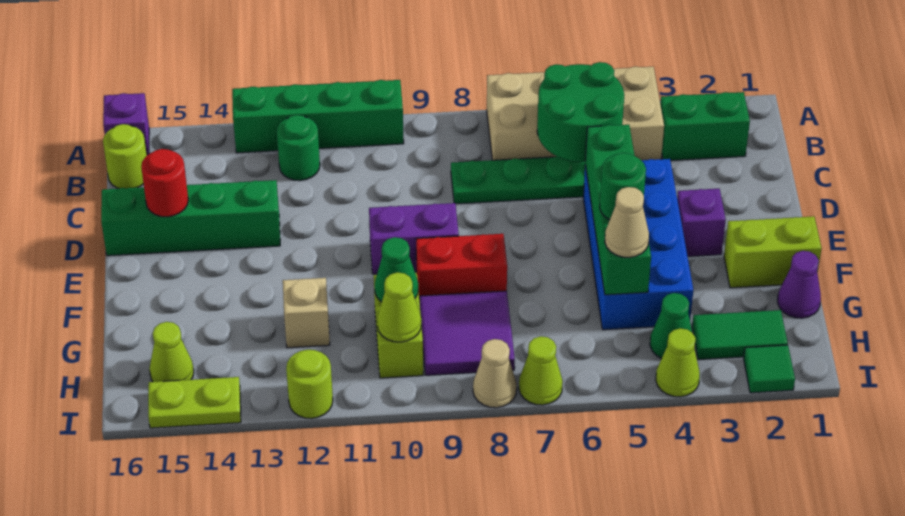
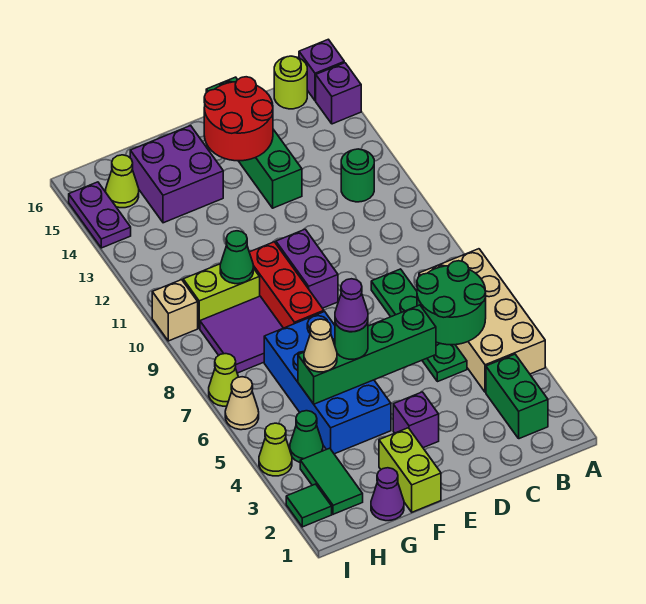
green brick A10:A13 level 1 -> none
none -> purple brick A15 level 1
blue brick D4:G5 level 1 -> blue brick F4:G7 level 1
red round brick D15 level 2 -> red round brick D14:E15 level 2
none -> purple cone F5 level 4
red brick F8:F9 level 1 -> red brick F8:F10 level 1
none -> purple brick F14:G15 level 1
tan brick G12 level 1 -> tan brick I10 level 1
lime cone H10 level 2 -> none
tan cone I8 level 1 -> tan cone I6 level 1
lime round brick I12 level 1 -> none
lime plate I14:I15 level 1 -> purple plate I14:I15 level 1

